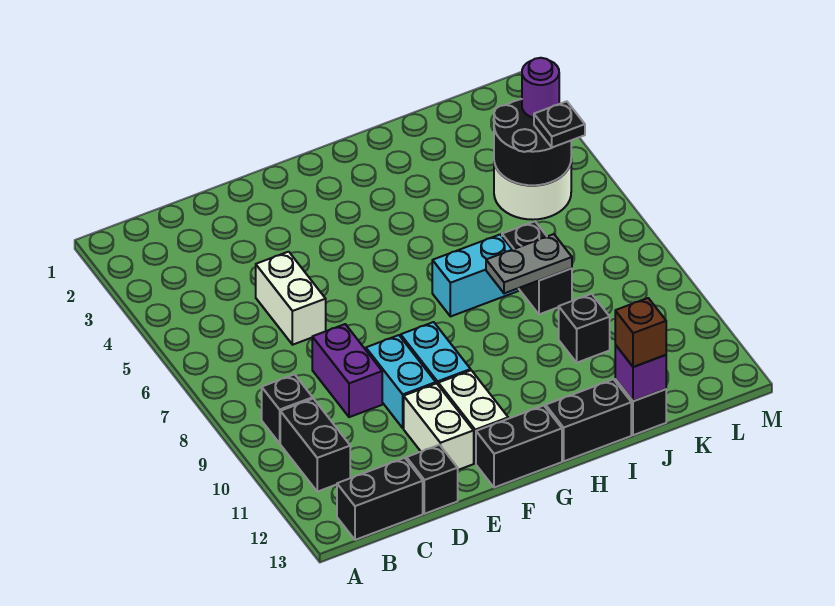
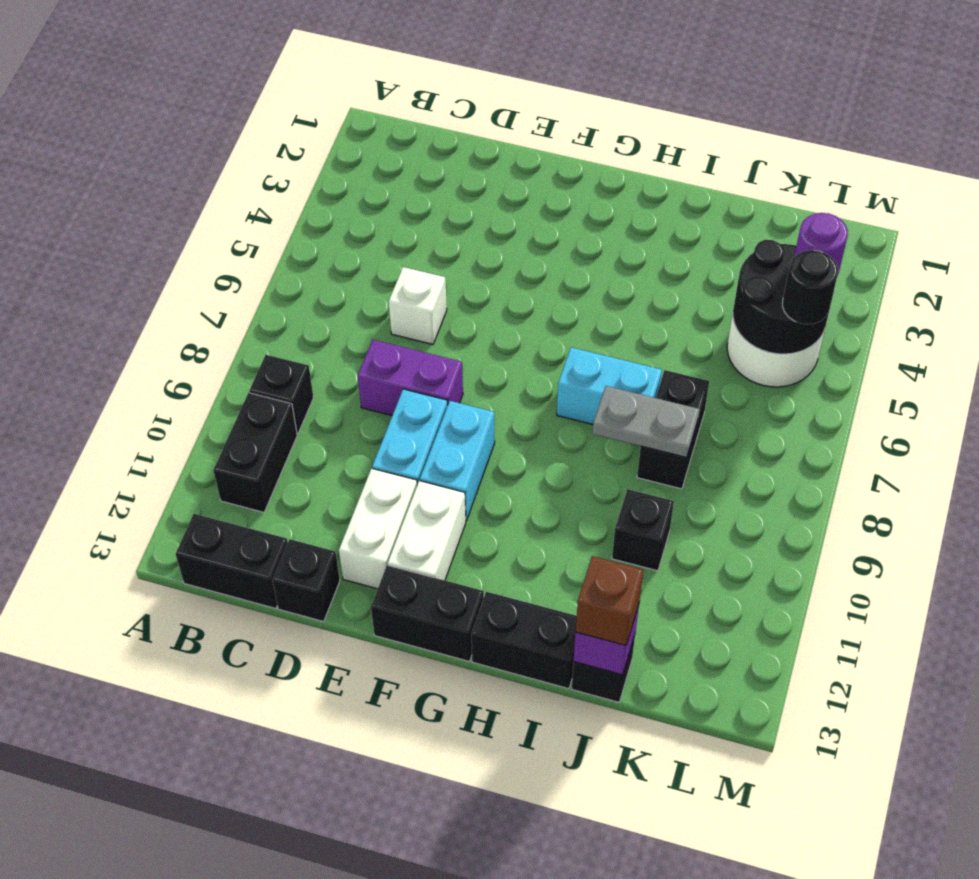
white brick D5:D6 level 1 -> white brick D6 level 1
purple brick D8:D9 level 1 -> purple brick D8:E8 level 1
black plate L5 level 3 -> black round brick L5 level 3

